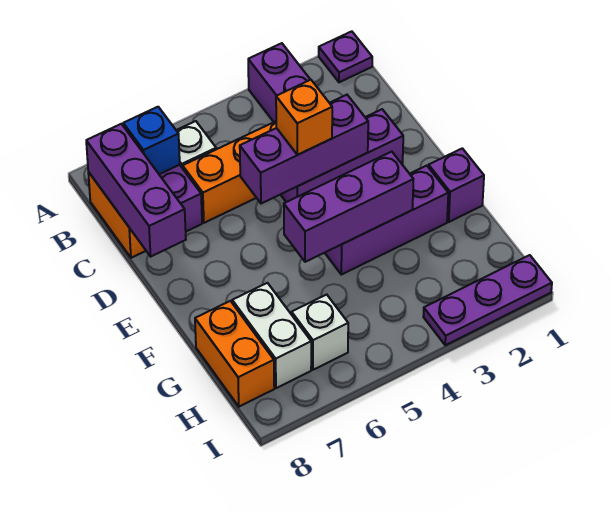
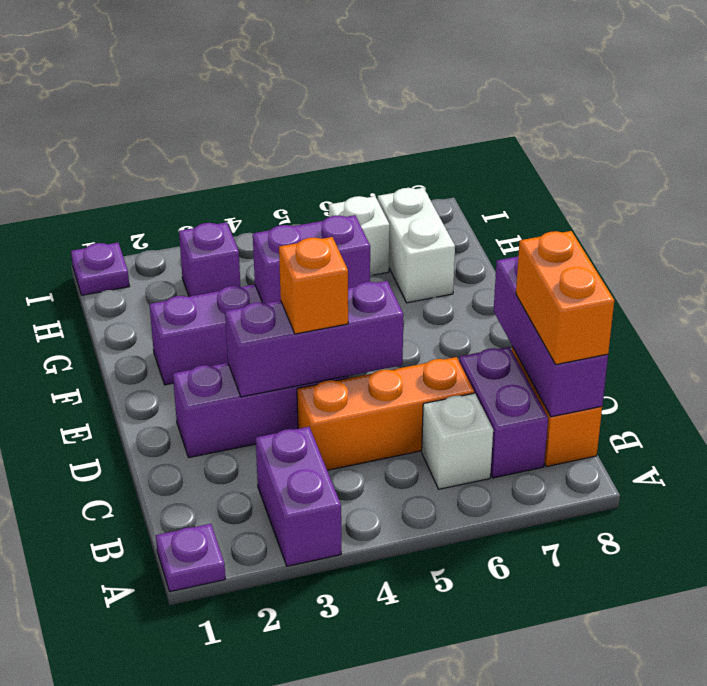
blue brick B7 level 2 -> none
purple brick F1 level 1 -> purple brick H3 level 1
purple brick F3:F5 level 2 -> purple brick F4:F5 level 2
orange brick G8:H8 level 1 -> orange brick B8:C8 level 3
purple plate I1:I3 level 1 -> purple plate I1 level 1

